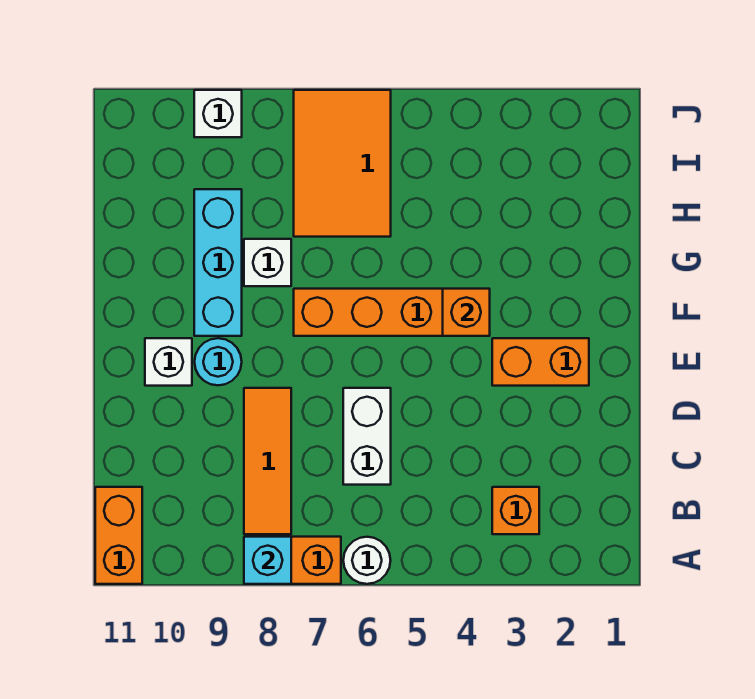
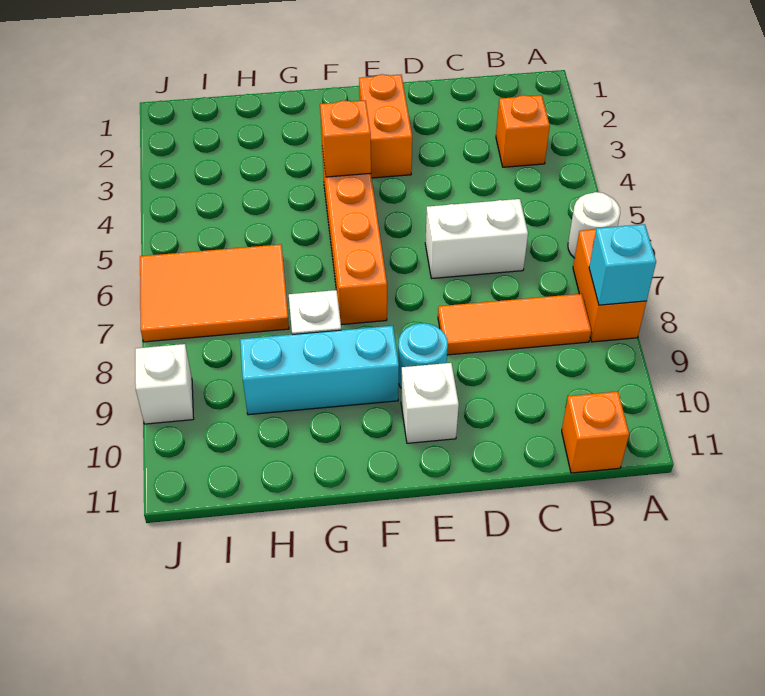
orange brick A11:B11 level 1 -> orange brick B11 level 1

